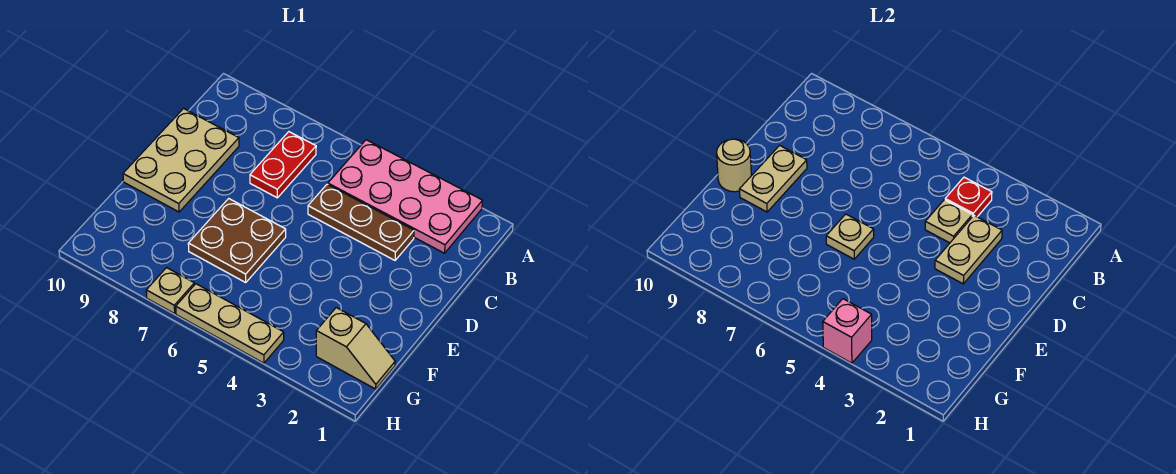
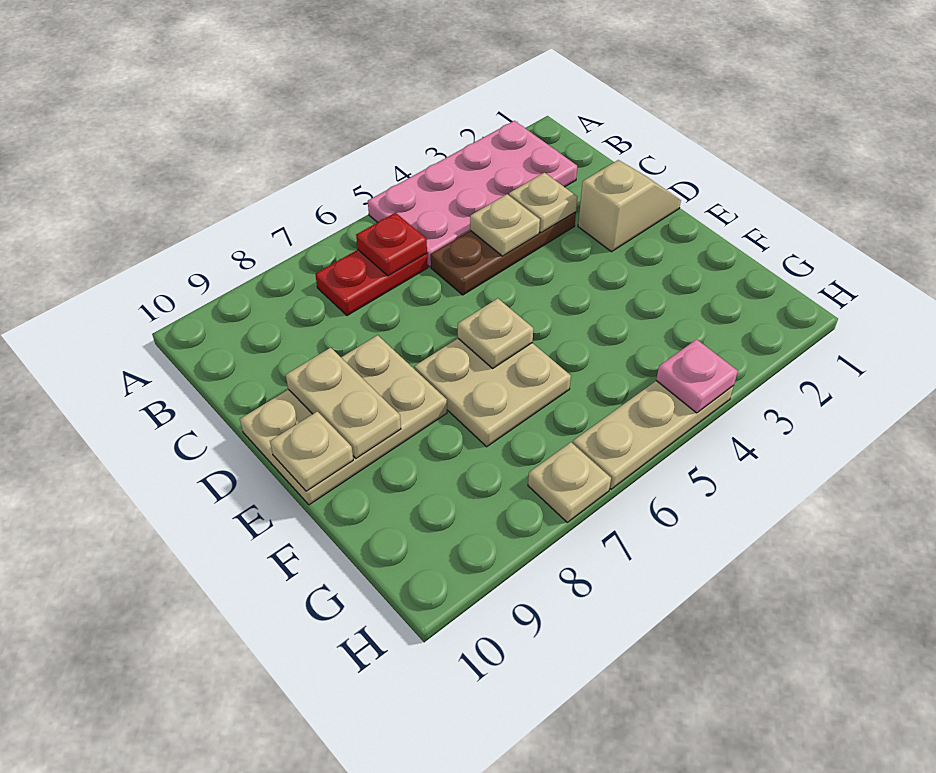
red plate B4 level 2 -> red plate B6 level 2
red plate B7:C7 level 1 -> red plate B6:B7 level 1
tan plate C3:D3 level 2 -> tan plate C3 level 2
tan plate C9:E10 level 1 -> tan plate D8:E10 level 1
brown plate E6:F7 level 1 -> tan plate E6:F7 level 1
tan round brick E10 level 2 -> tan plate E10 level 2
tan slope G1:G2 level 1 top 2 -> tan slope D1:D2 level 1 top 2
pink brick H4 level 2 -> pink plate H4 level 2

